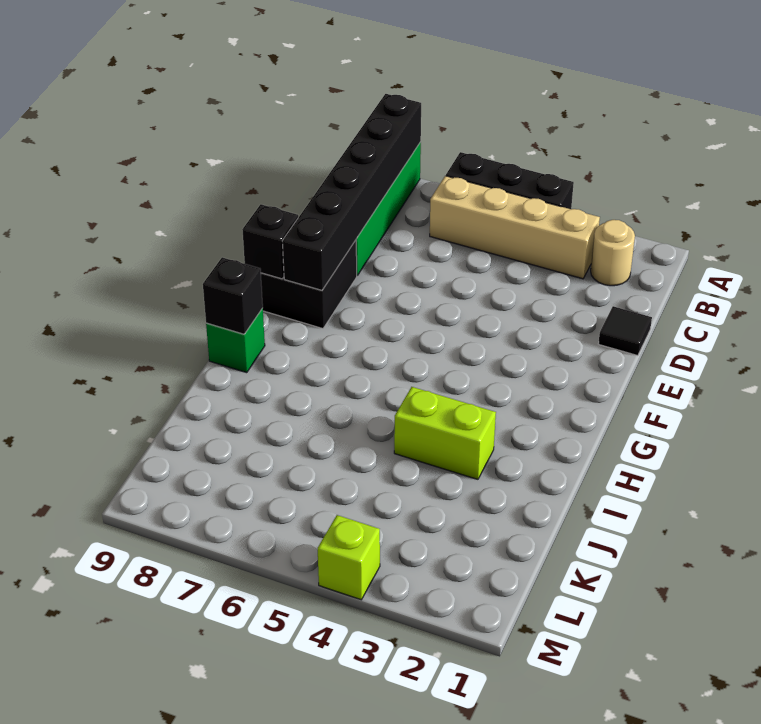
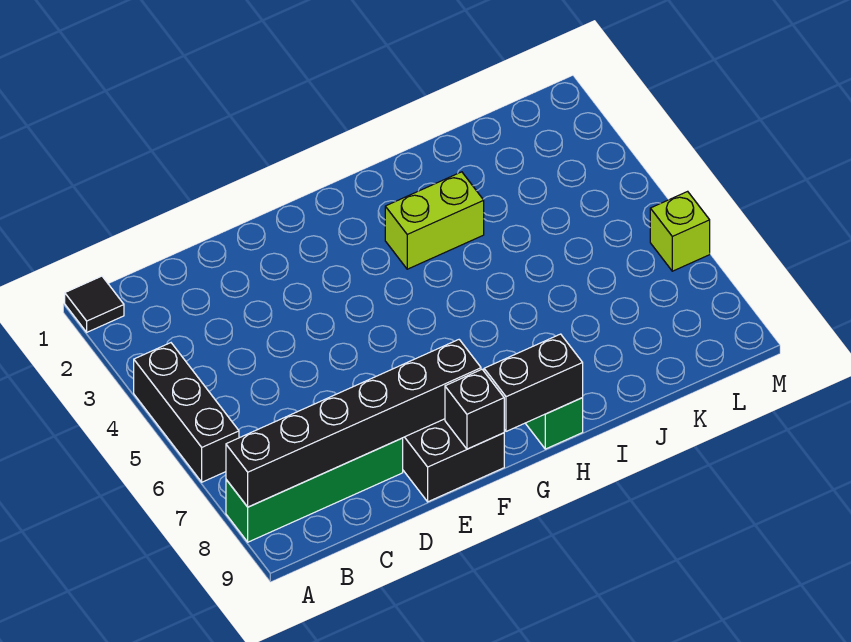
tan round brick B2 level 1 -> none
tan brick B3:B6 level 1 -> none
black tile D1 level 1 -> black tile A1 level 1
black brick H9 level 2 -> black brick G9:H9 level 2
lime brick I3:I4 level 1 -> lime brick H3:I3 level 1
lime brick M4 level 1 -> lime brick M6 level 1

